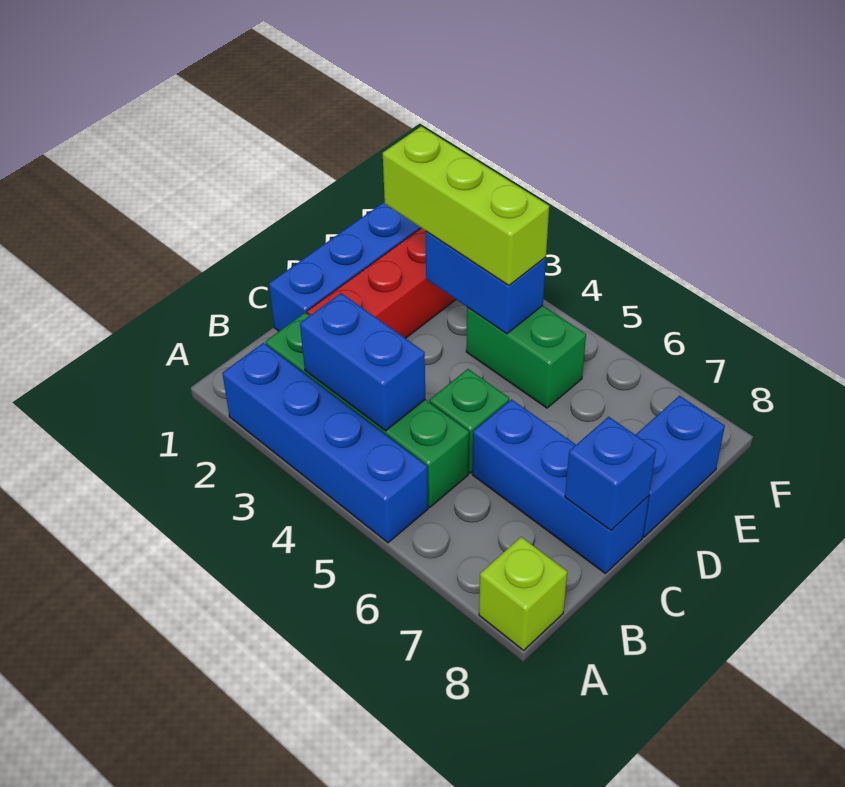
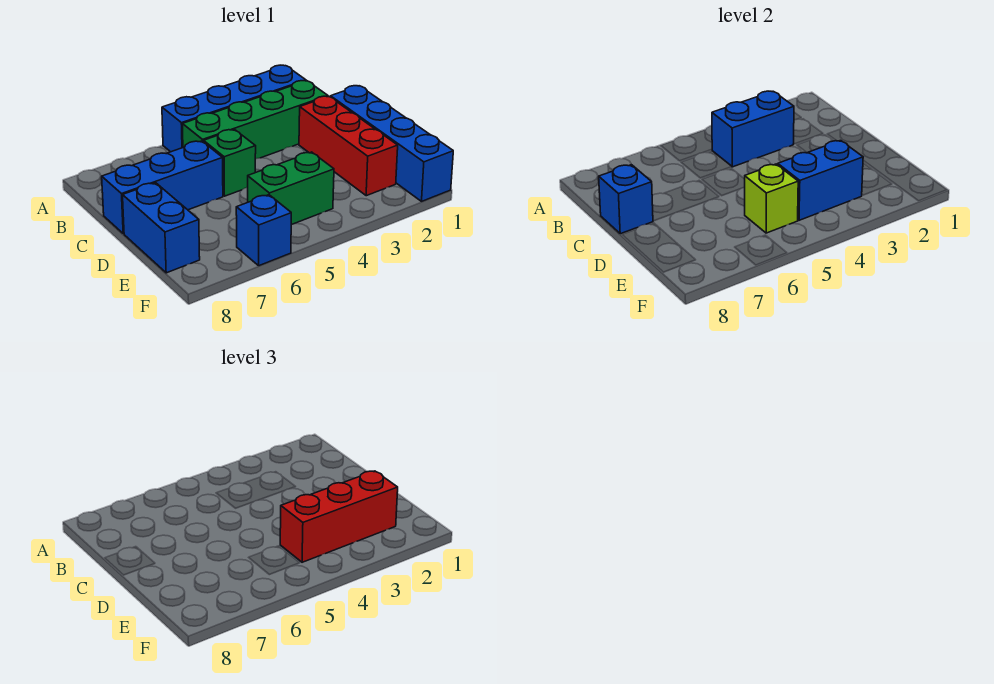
lime brick A8 level 1 -> lime brick E5 level 2
lime brick E2:E4 level 3 -> red brick E2:E4 level 3
none -> blue brick F6 level 1

